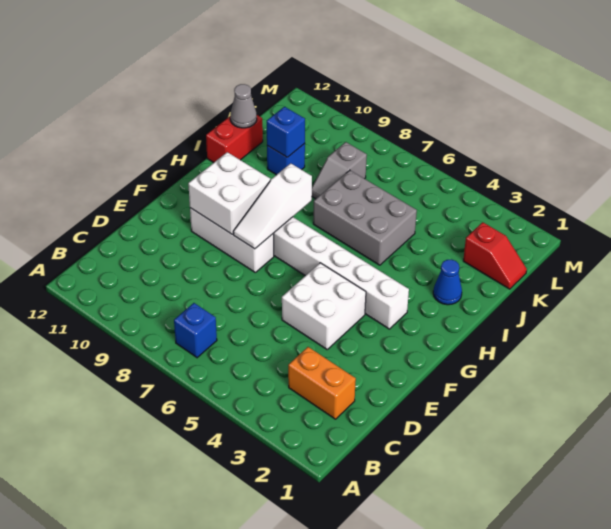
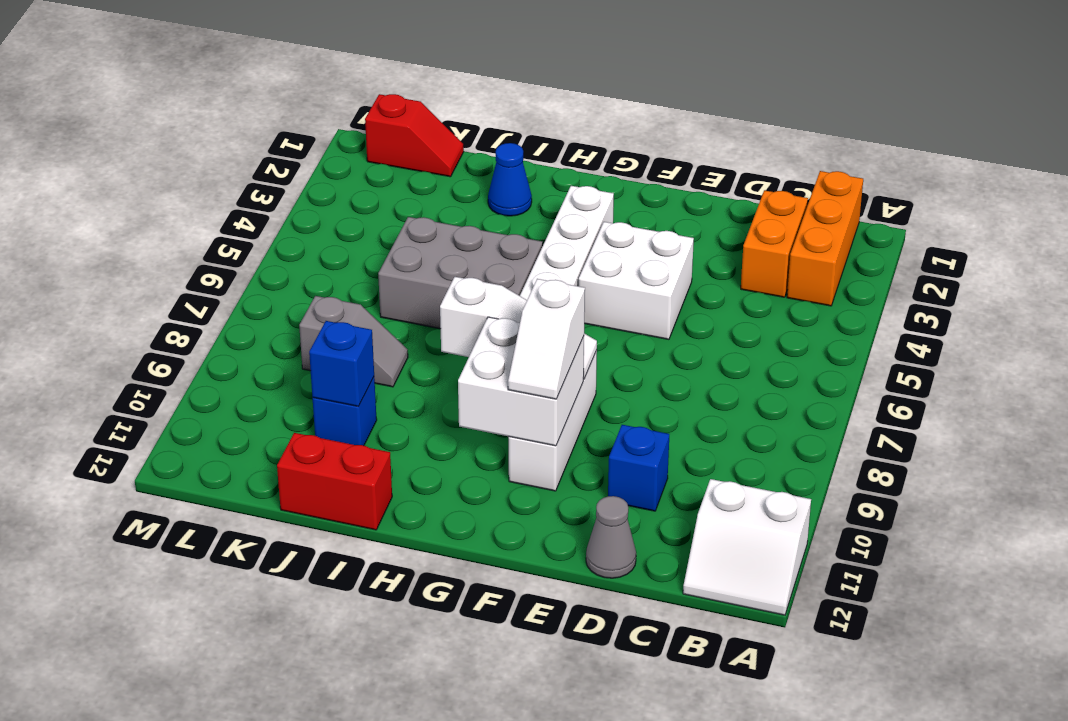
none -> white slope A11:B12 level 1 top 11
none -> orange brick B1:B3 level 1
blue brick B7 level 1 -> blue brick D10 level 1
none -> white slope F9:F10 level 3 top 9
grey brick I5:J7 level 1 -> grey brick H5:J6 level 1
grey cone J12 level 2 -> grey cone D12 level 1
red slope K1:K2 level 1 top 2 -> red slope K1:L1 level 1 top L

